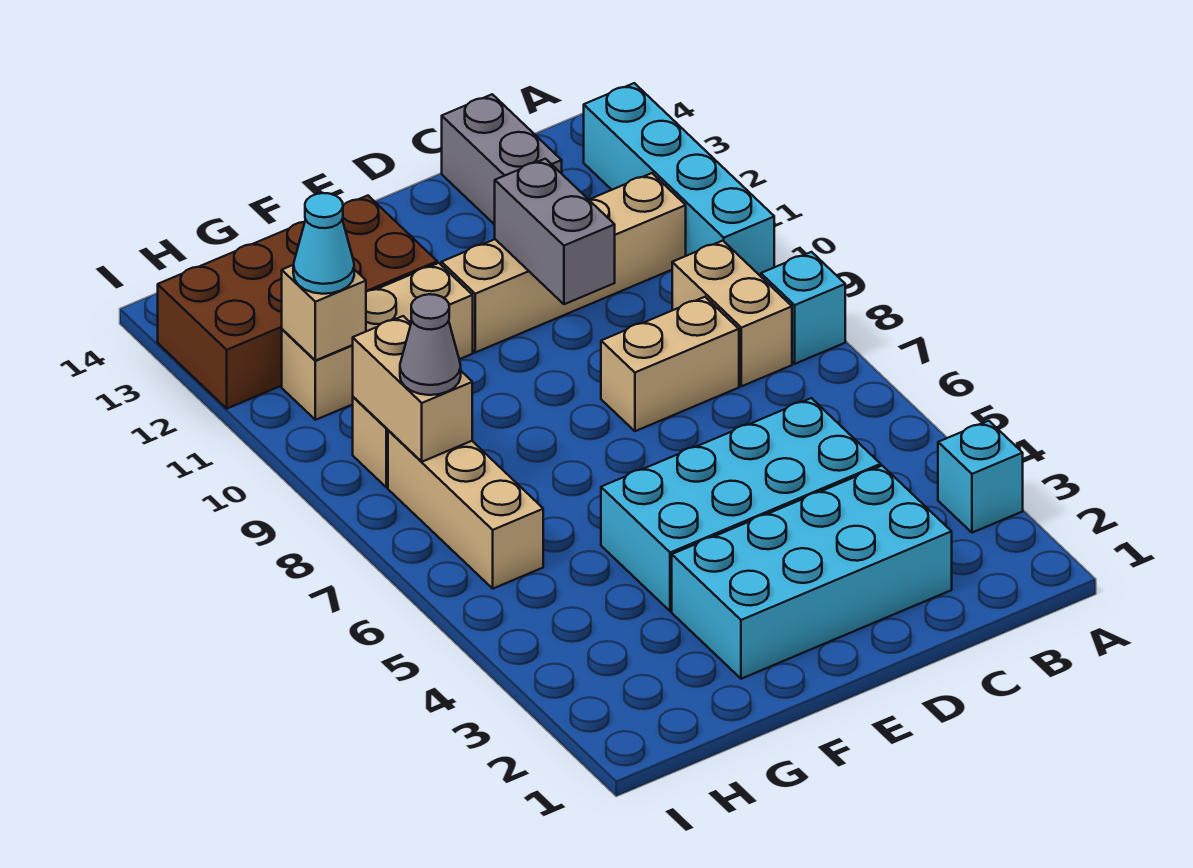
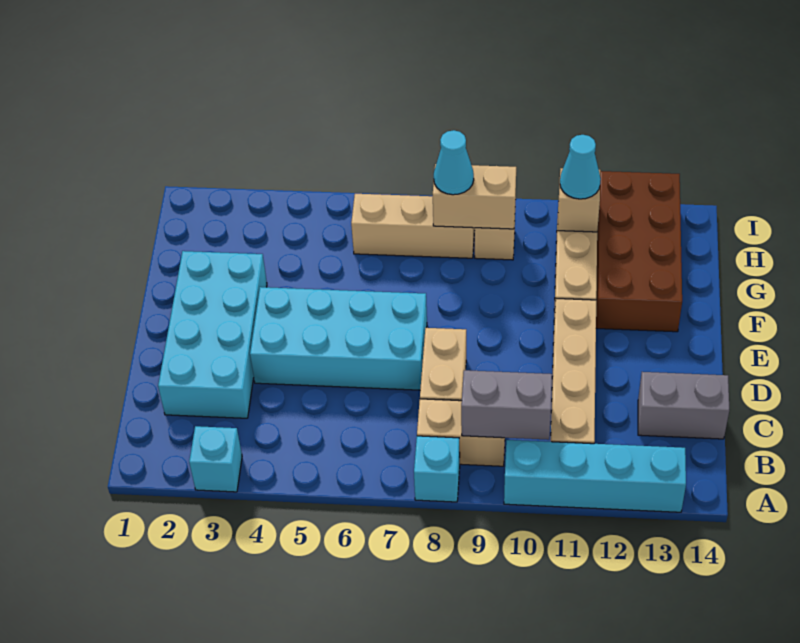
cyan brick C4:F5 level 1 -> cyan brick D4:E7 level 1
grey brick D10:D11 level 2 -> grey brick B9:B10 level 2
grey cone H8 level 3 -> cyan cone H8 level 3

